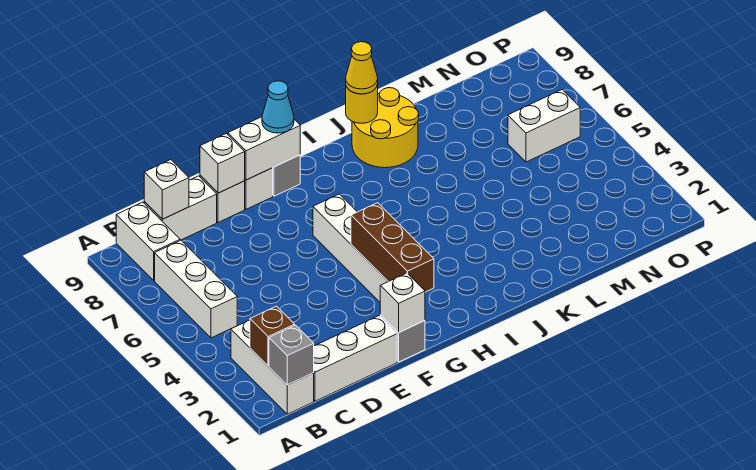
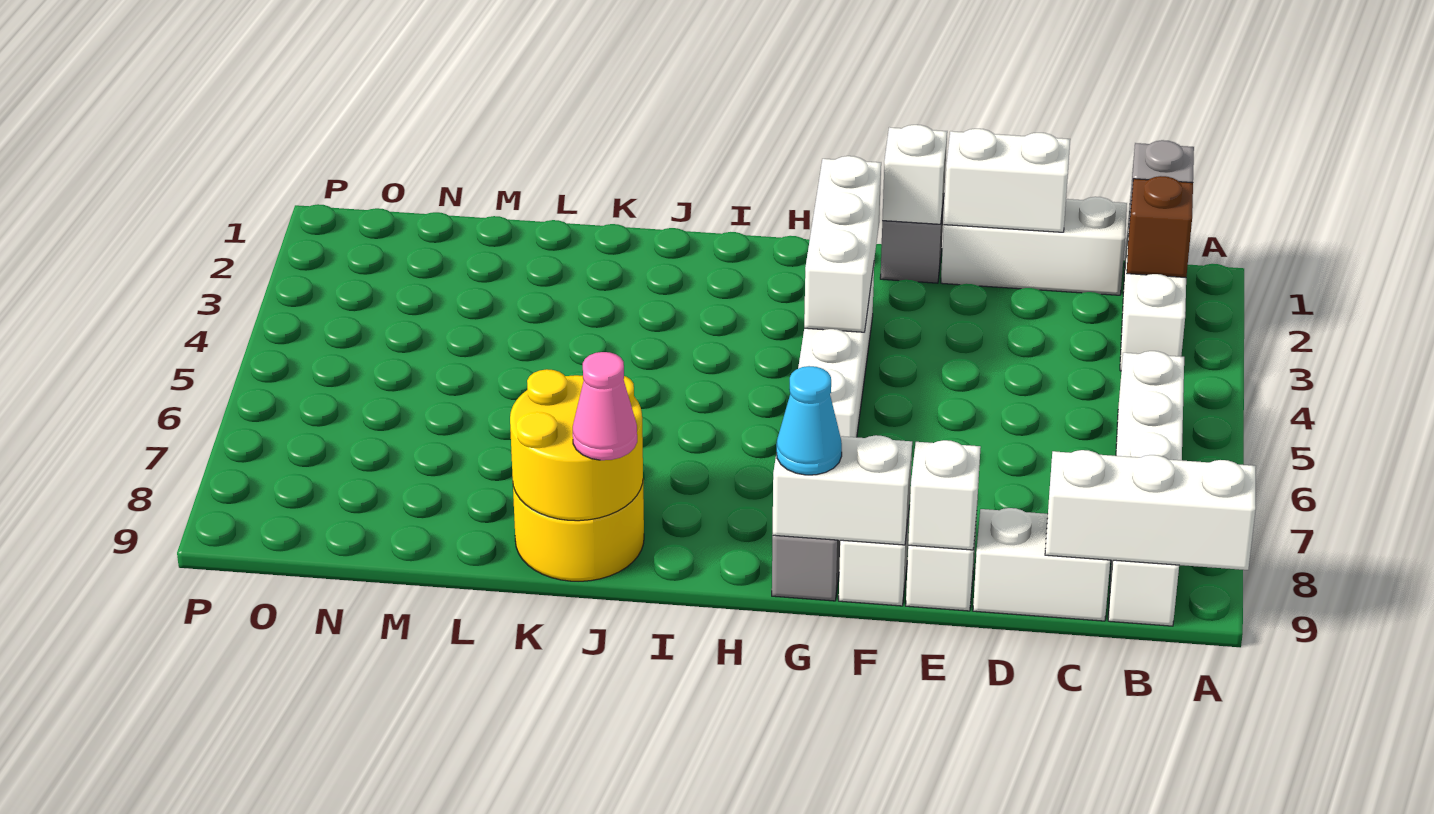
white brick C9 level 2 -> white brick A9:C9 level 2
brown brick G2:G4 level 2 -> white brick G2:G4 level 2
yellow round brick J9 level 2 -> yellow round brick J8:K9 level 2
yellow cone J9 level 3 -> pink cone J9 level 3
white brick N6:O6 level 1 -> white brick D1:E1 level 2

